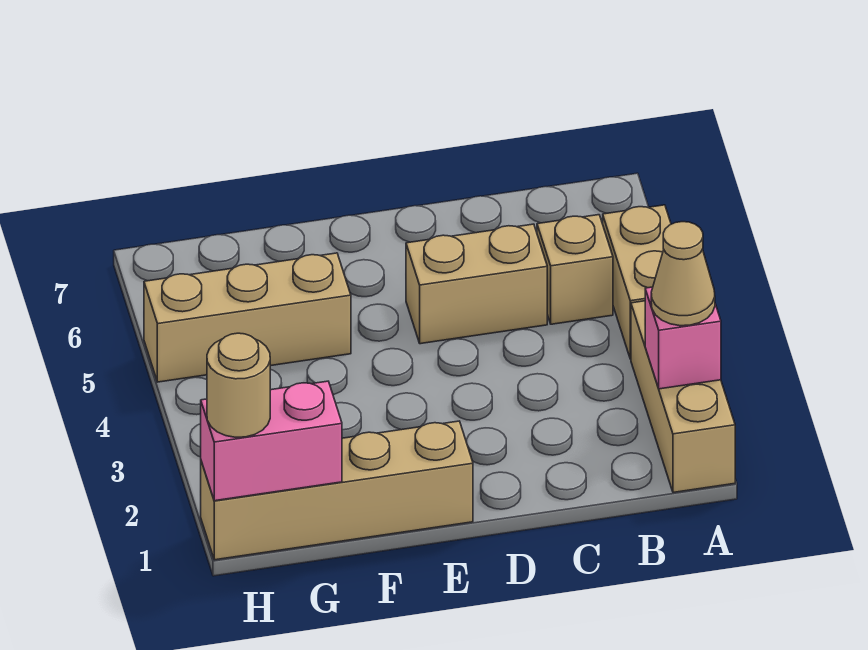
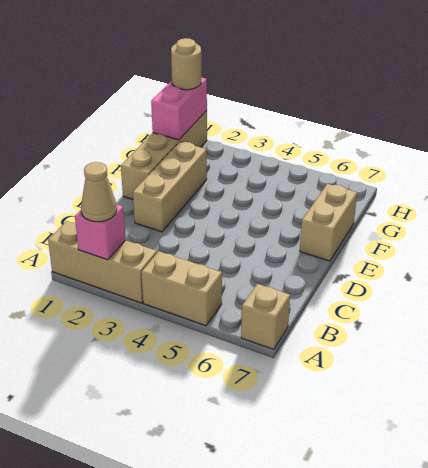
tan brick B5 level 1 -> tan brick A7 level 1
tan brick C5:D5 level 1 -> tan brick E7:F7 level 1
tan brick F5:H5 level 1 -> tan brick D2:F2 level 1

